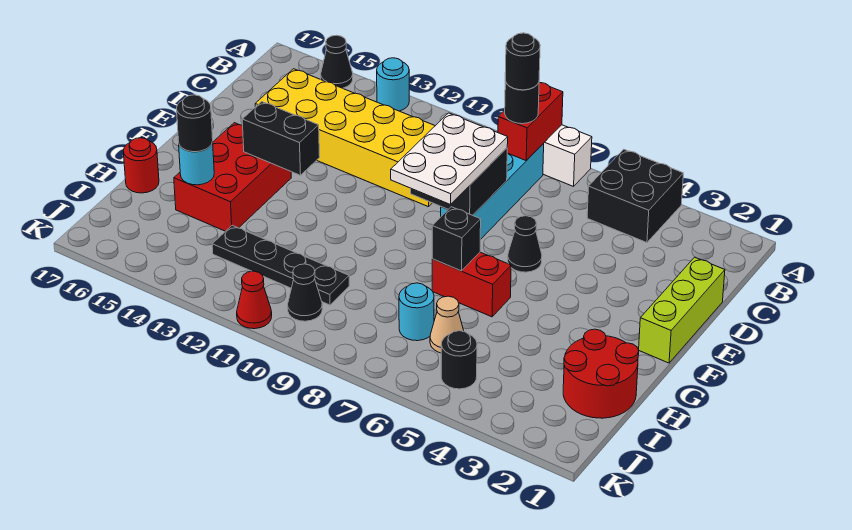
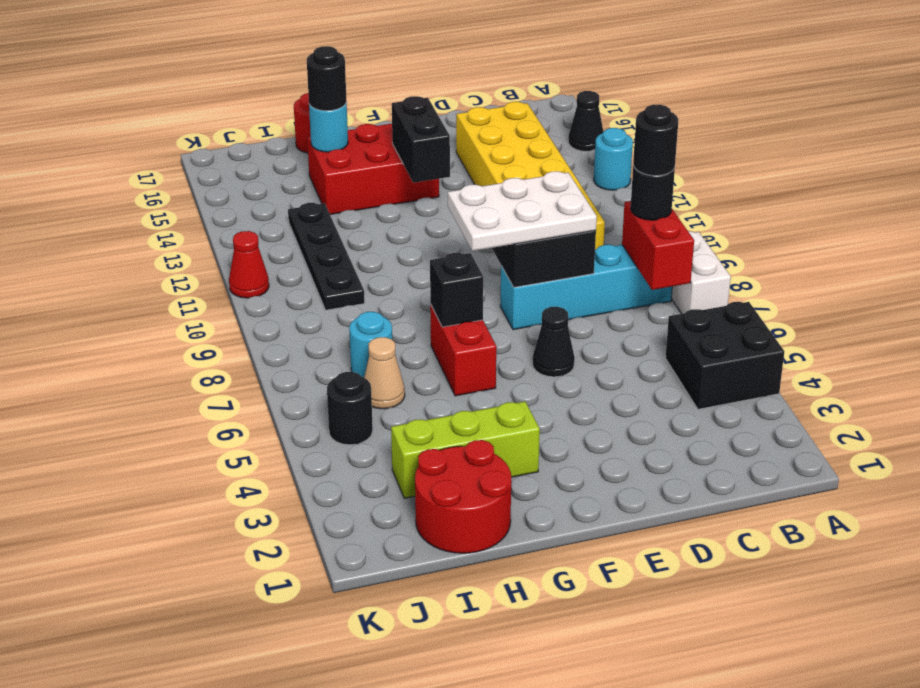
red brick A8:B8 level 2 -> red brick B7:B8 level 2
lime brick D1:F1 level 1 -> lime brick G3:I3 level 1
black cone J10 level 1 -> none

